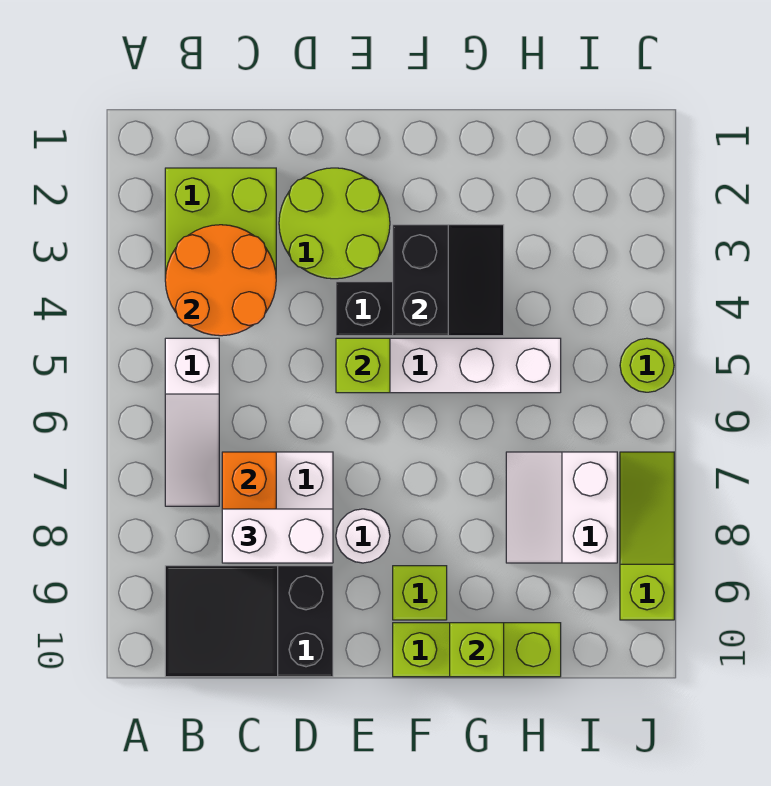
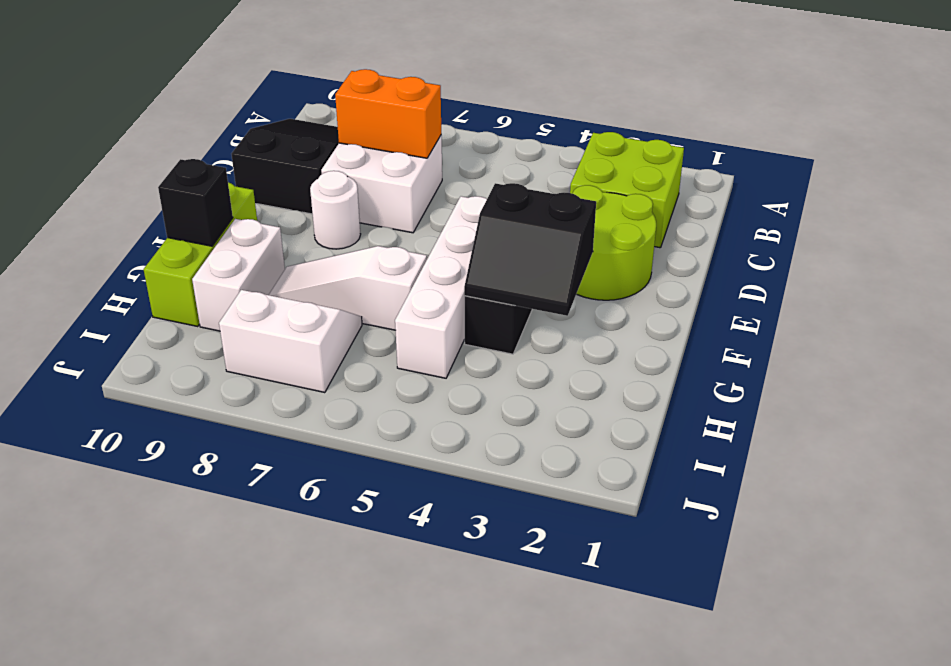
orange round brick B3:C4 level 2 -> none
white slope B5:B7 level 1 top 5 -> white slope G6:G8 level 1 top 6
white brick C8:D8 level 3 -> white brick G9:H9 level 1
lime brick E5 level 2 -> none
lime brick F9 level 1 -> none
lime brick G10 level 2 -> black brick G10 level 2
lime round brick J5 level 1 -> none
lime slope J7:J9 level 1 top 9 -> none

